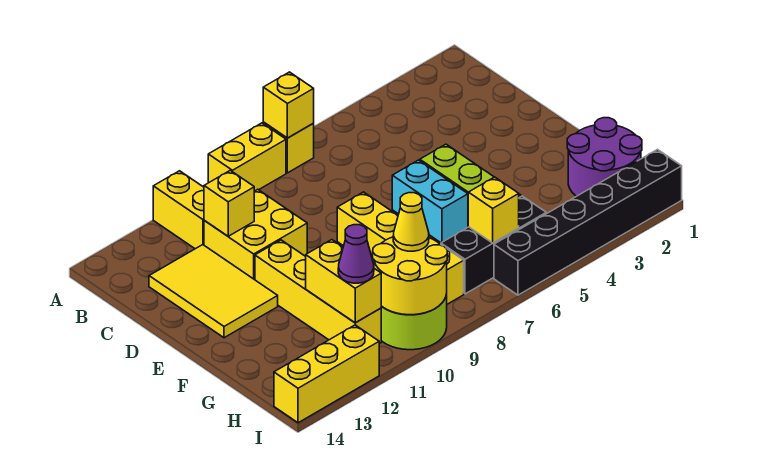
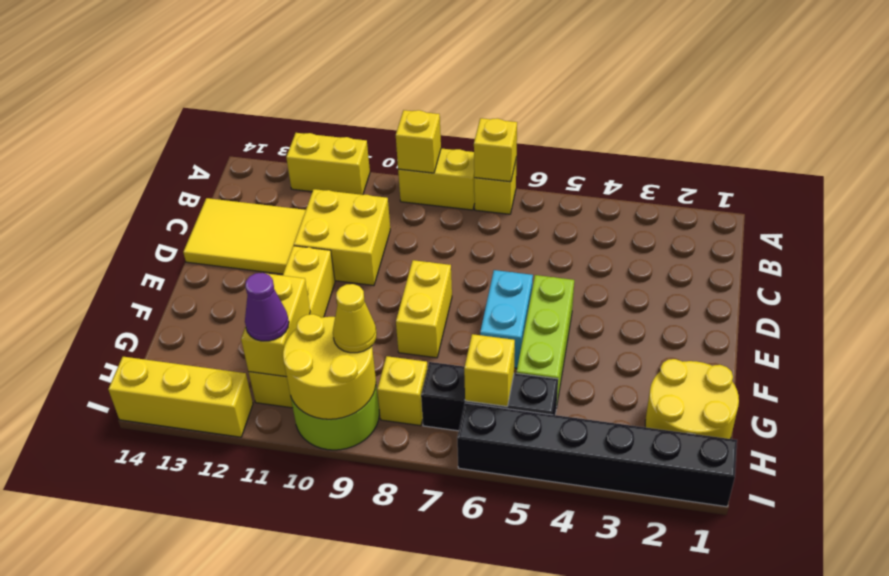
yellow brick A11:B11 level 1 -> yellow brick A11:A12 level 1
yellow brick C11 level 2 -> yellow brick A9 level 2
yellow tile C12:E13 level 1 -> yellow tile C12:D14 level 1
purple round brick G1:H2 level 1 -> yellow round brick G1:H2 level 1

